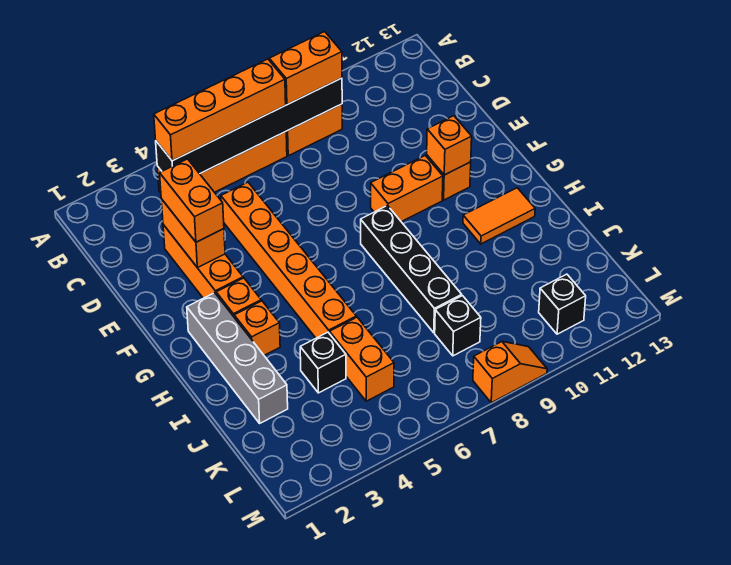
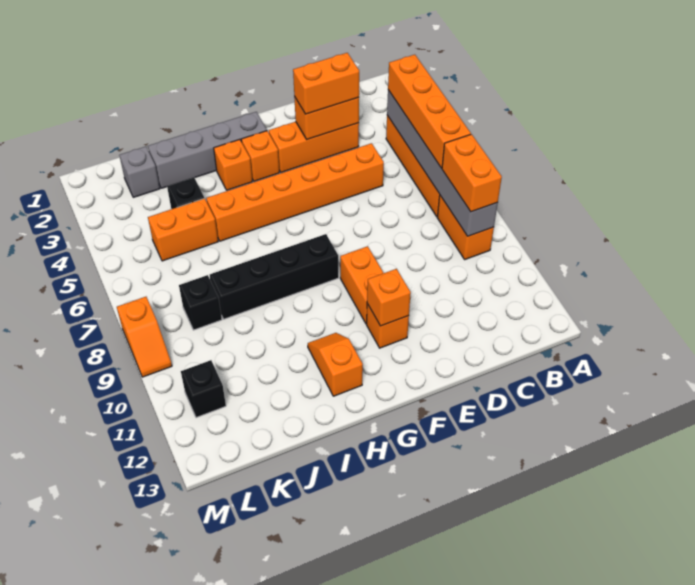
black brick B4:B9 level 2 -> grey brick B4:B9 level 2
orange tile H11:H12 level 1 -> orange slope H11:H12 level 1 top 12
none -> grey brick K2 level 1

